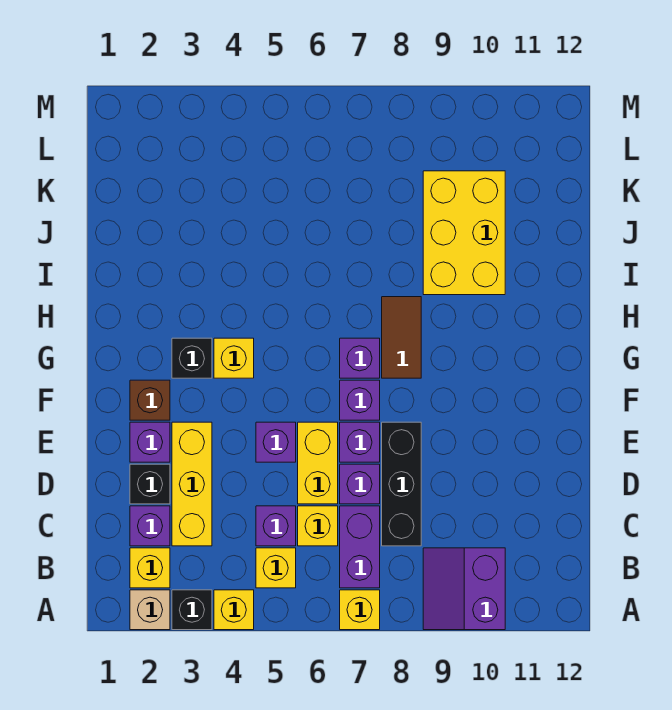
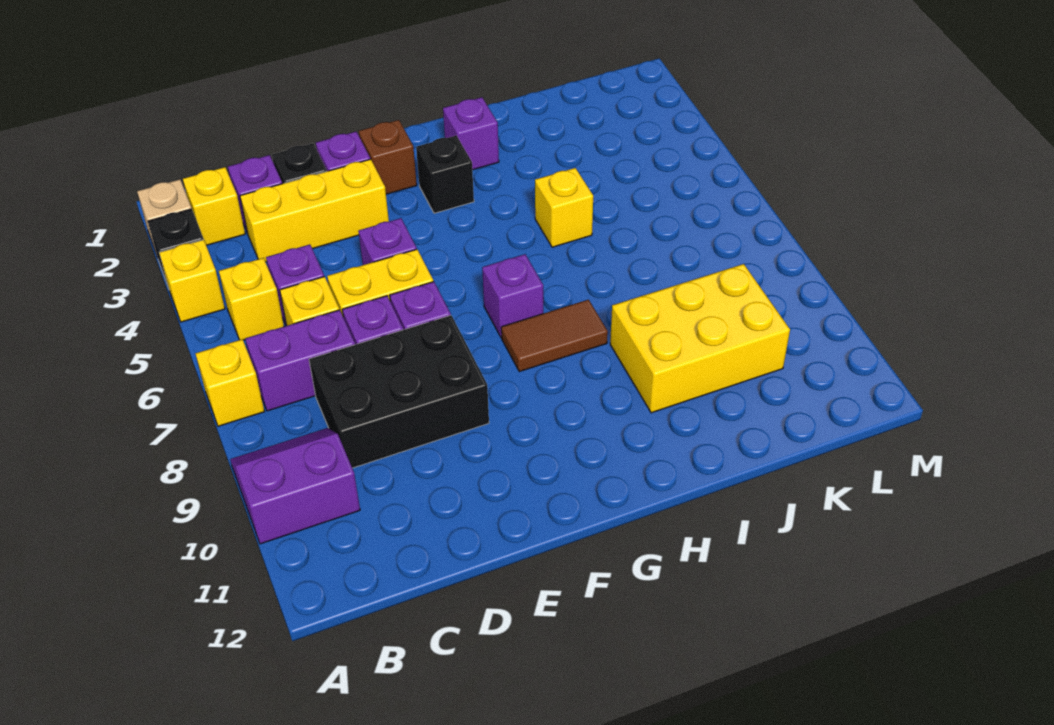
black brick C8:E8 level 1 -> black brick C8:E9 level 1
purple brick F7 level 1 -> purple brick H2 level 1
yellow brick G4 level 1 -> yellow brick I5 level 1

